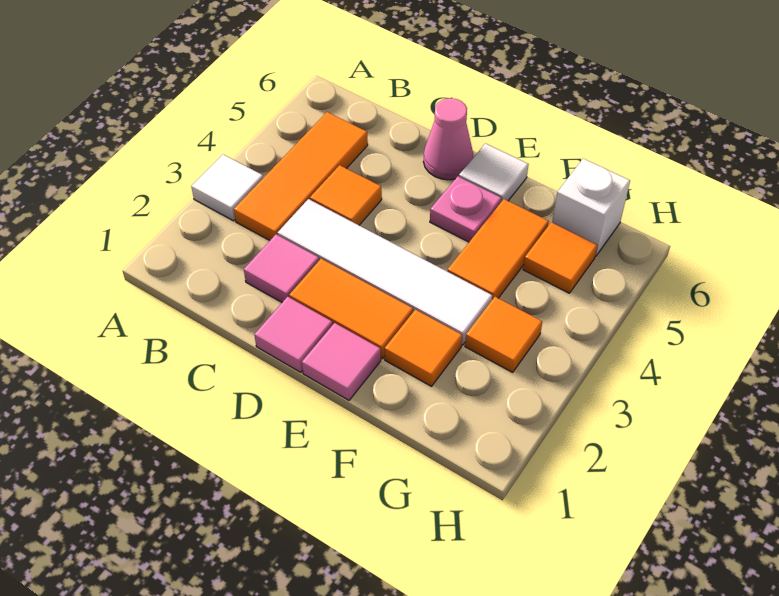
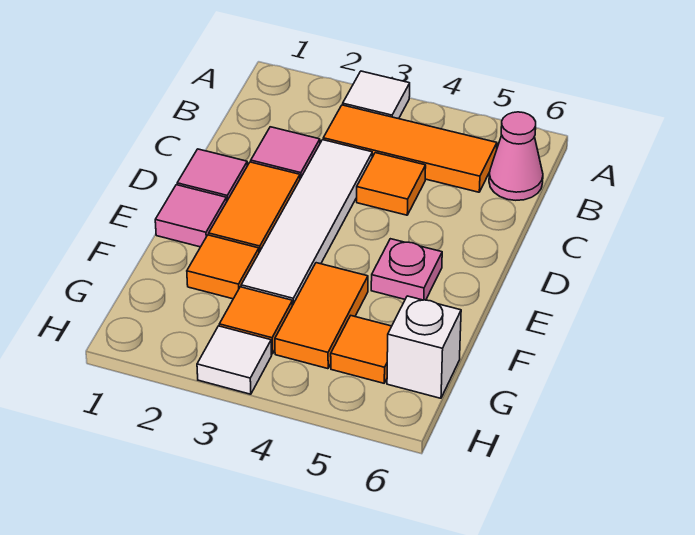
pink cone D6 level 1 -> pink cone B6 level 1
white tile E6 level 1 -> white tile H3 level 1
orange tile F4:F5 level 1 -> orange tile F4:G4 level 1

